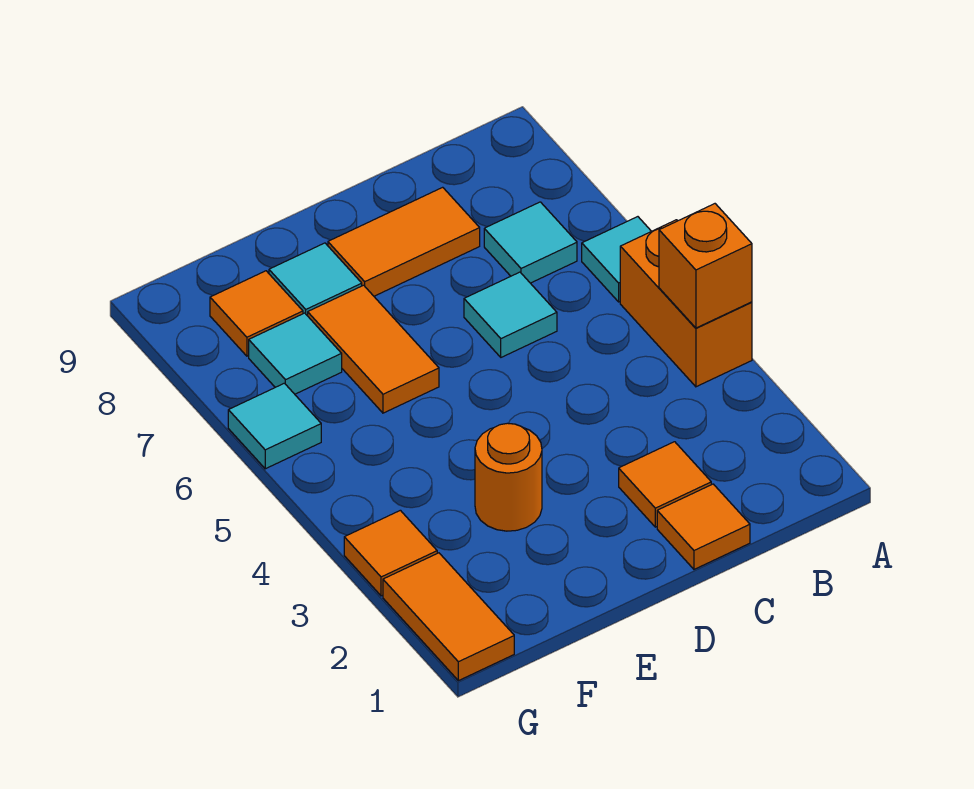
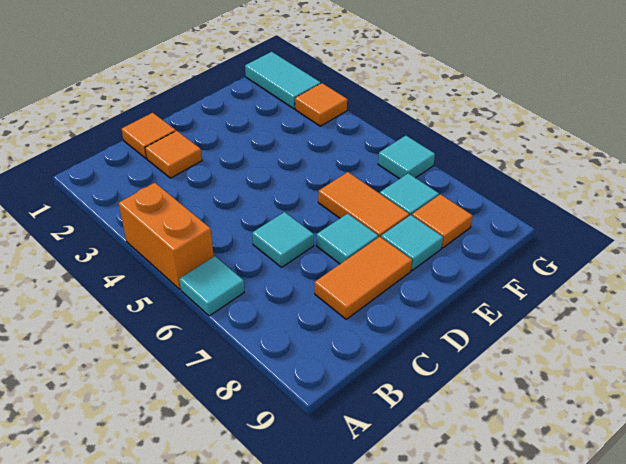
orange brick A4 level 2 -> none
cyan tile B7 level 1 -> cyan tile D7 level 1
orange round brick E3 level 1 -> none
orange tile G1:G2 level 1 -> cyan tile G1:G2 level 1

